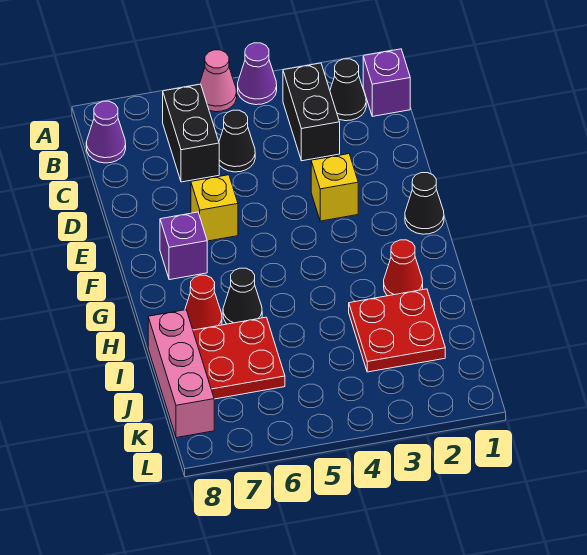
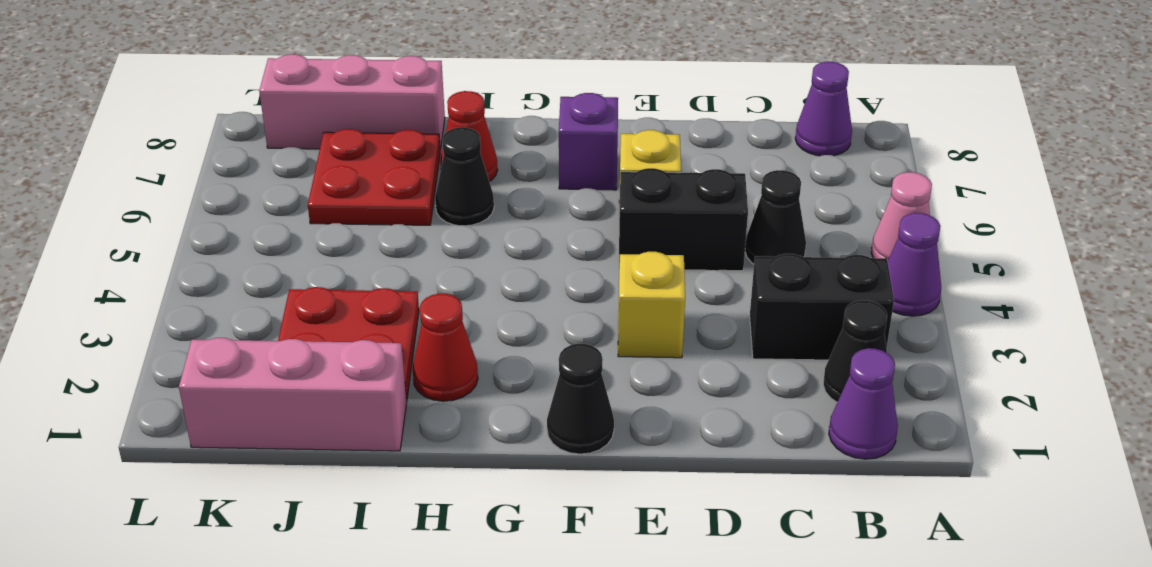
purple brick B1 level 1 -> purple cone B1 level 1
black brick B6:C6 level 1 -> black brick D5:E5 level 1
none -> pink brick I1:K1 level 1

